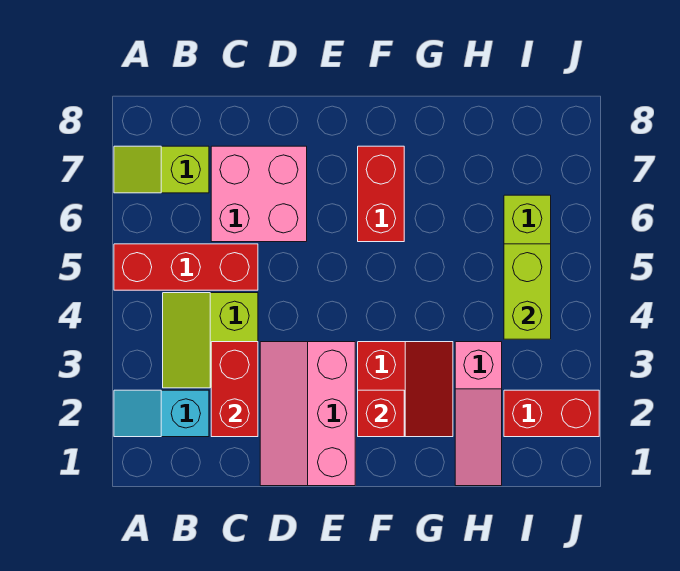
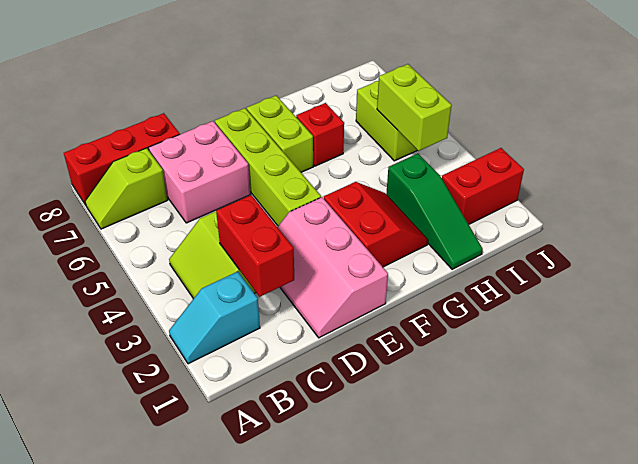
red brick A5:C5 level 1 -> red brick A8:C8 level 1
none -> lime brick E4:E7 level 1
red brick F2 level 2 -> red brick G6 level 1
red brick F6:F7 level 1 -> lime brick F6:F7 level 1
pink slope H1:H3 level 1 top 3 -> green slope H1:H3 level 1 top 3

